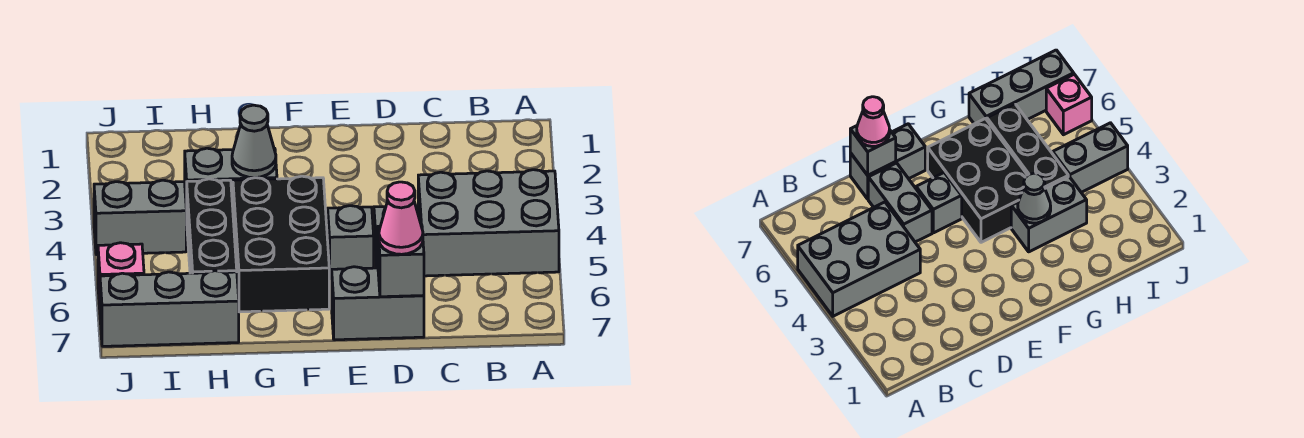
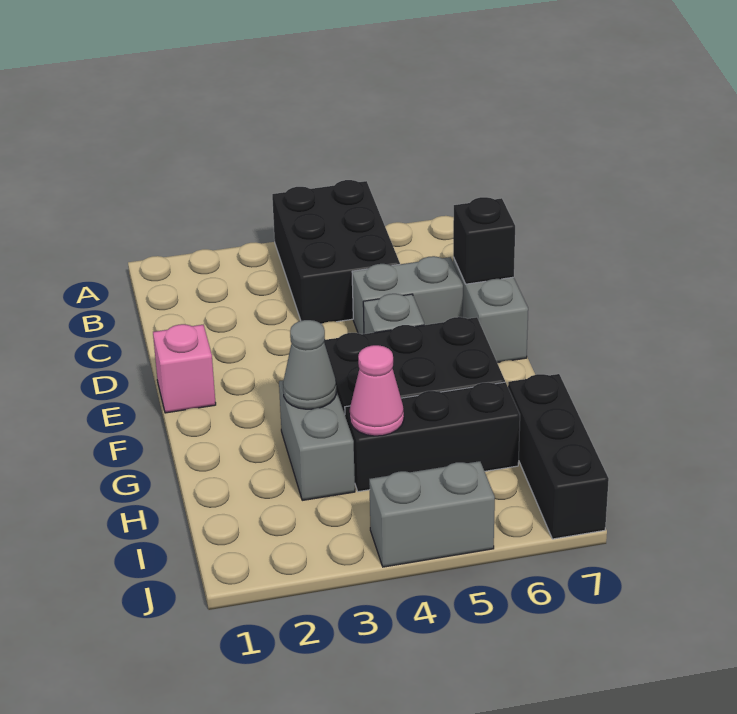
grey brick A4:C5 level 1 -> black brick A4:C5 level 1
grey brick D7 level 2 -> black brick D7 level 2
pink cone D7 level 3 -> pink cone H4 level 2
grey brick H7:J7 level 1 -> black brick H7:J7 level 1
grey brick I4:J4 level 1 -> grey brick J4:J5 level 1
pink brick J6 level 1 -> pink brick E1 level 1

